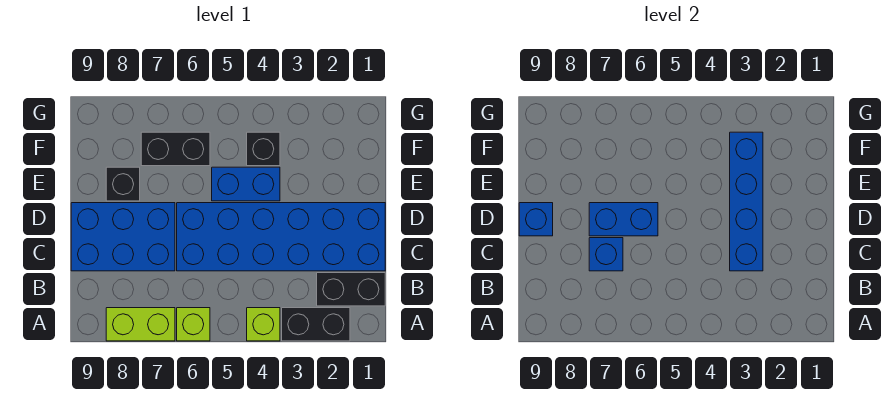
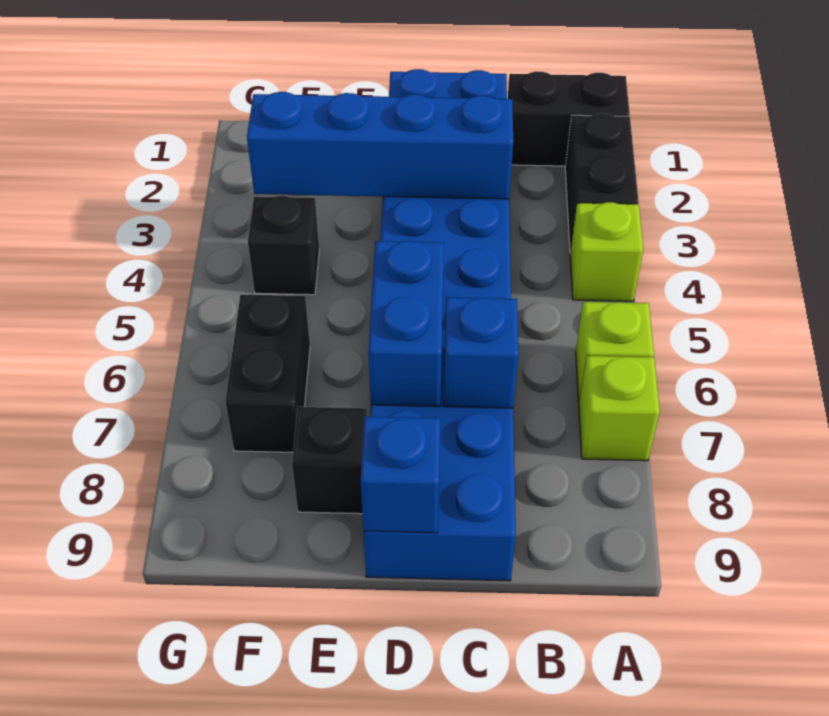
lime brick A7:A8 level 1 -> lime brick A7 level 1
black brick B1:B2 level 1 -> black brick A1:B1 level 1
blue brick E4:E5 level 1 -> none

